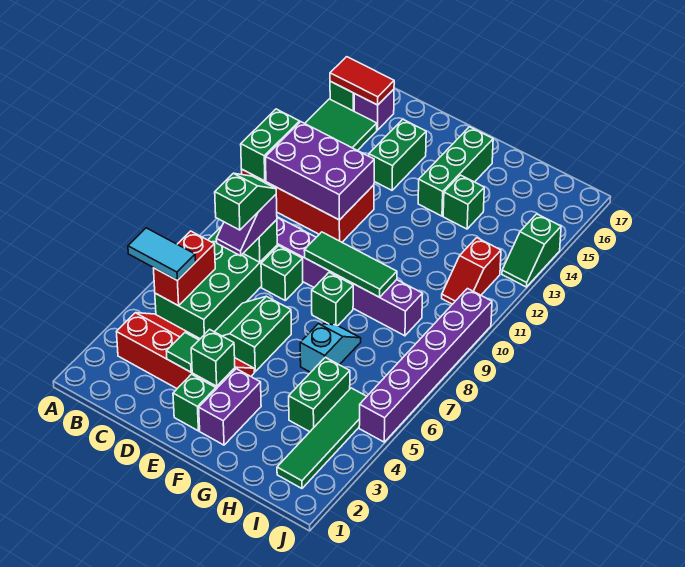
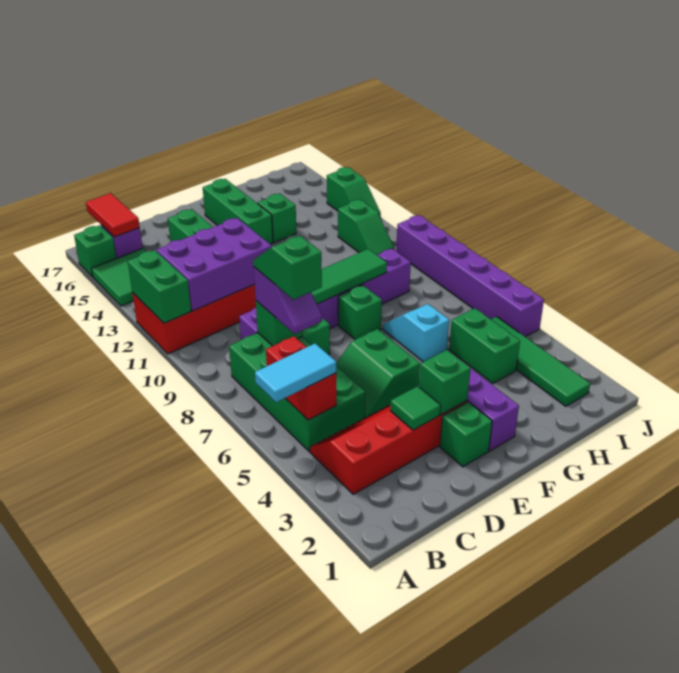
red tile A16:B16 level 2 -> red tile B16:B17 level 2
red slope I11:I12 level 1 top 12 -> green slope I11:I12 level 1 top 12

